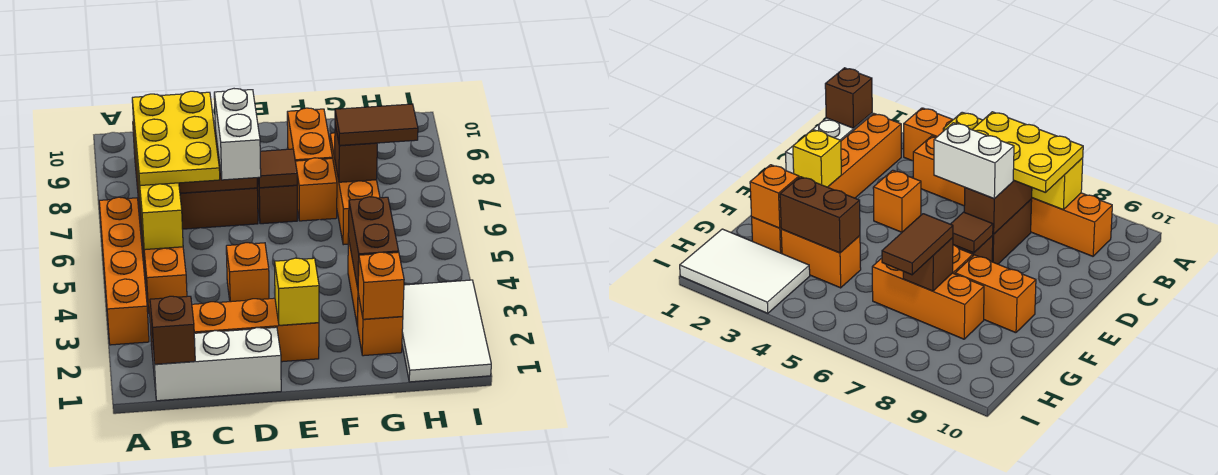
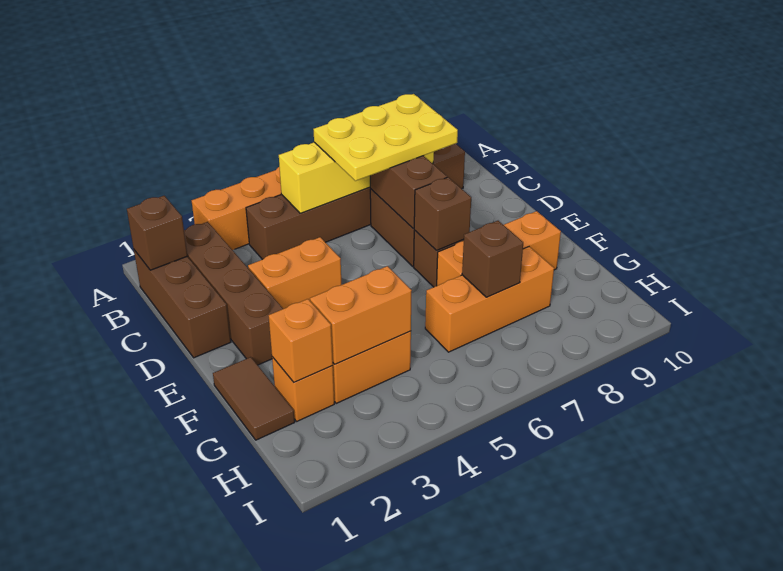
white brick B1:D1 level 1 -> brown brick B1:D1 level 1
orange brick B2:E2 level 1 -> brown brick B2:E2 level 1
orange brick B4:B9 level 1 -> brown brick B4:B9 level 1
orange brick D4 level 1 -> orange brick D3:D4 level 1
white brick D6:D7 level 3 -> none
yellow brick E2 level 2 -> none
brown tile E7 level 2 -> brown brick E7 level 2
brown brick G3:G4 level 2 -> orange brick G3:G4 level 2
brown tile G7:H7 level 3 -> brown tile F1:G1 level 1
white tile H1:I3 level 1 -> none

